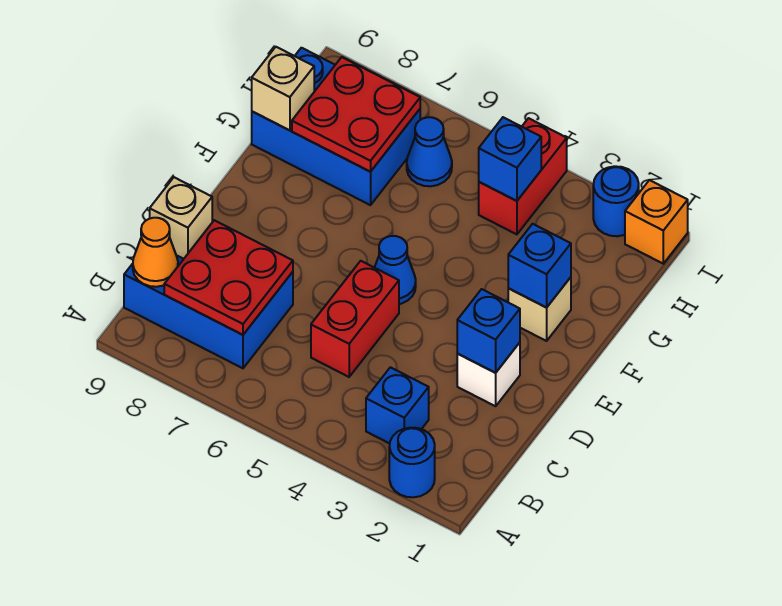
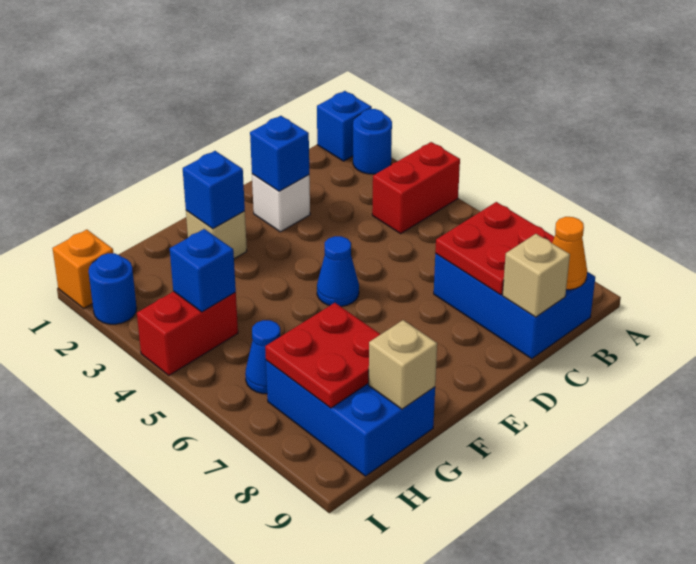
blue brick B3 level 1 -> blue brick A1 level 1
red brick C5:D5 level 1 -> red brick A4:B4 level 1

